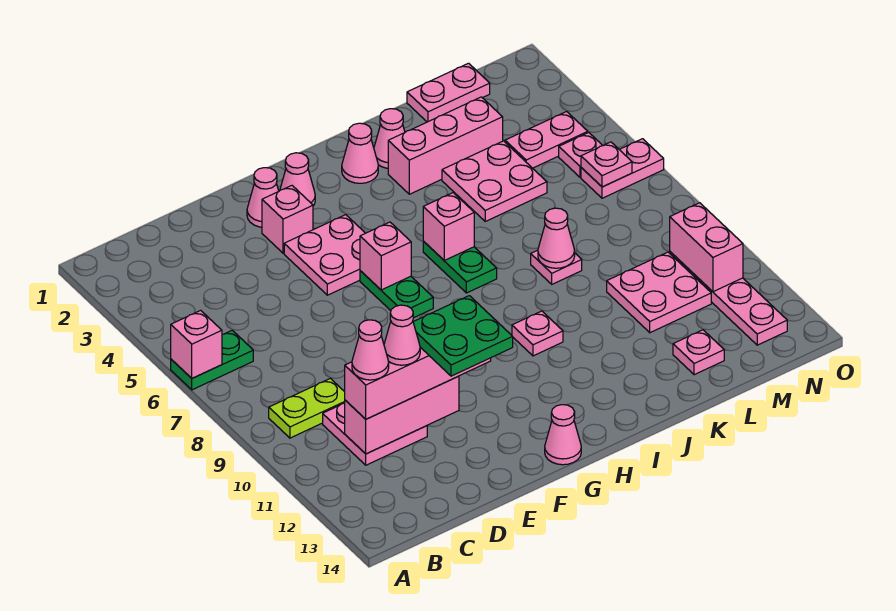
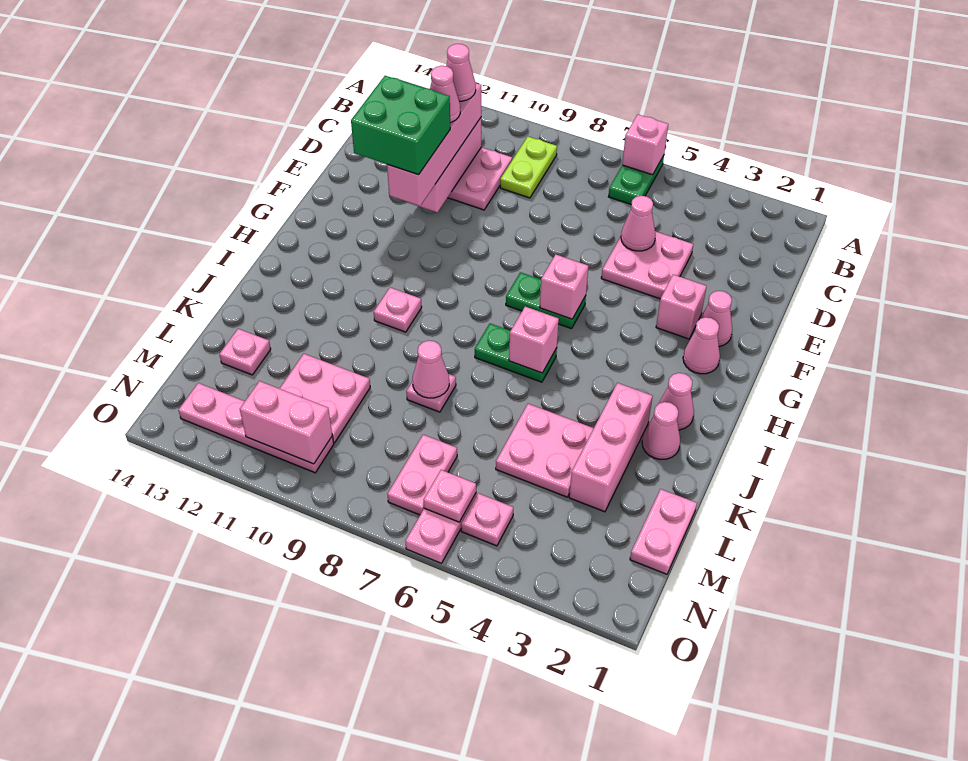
green plate E11:F12 level 4 -> green brick E11:F12 level 4
pink plate F4:G5 level 1 -> pink plate D4:E5 level 1
pink cone G14 level 1 -> pink cone D5 level 2
pink plate M4:N4 level 1 -> pink plate M7:N7 level 1

